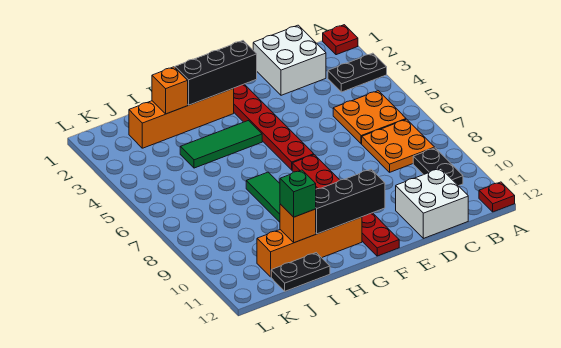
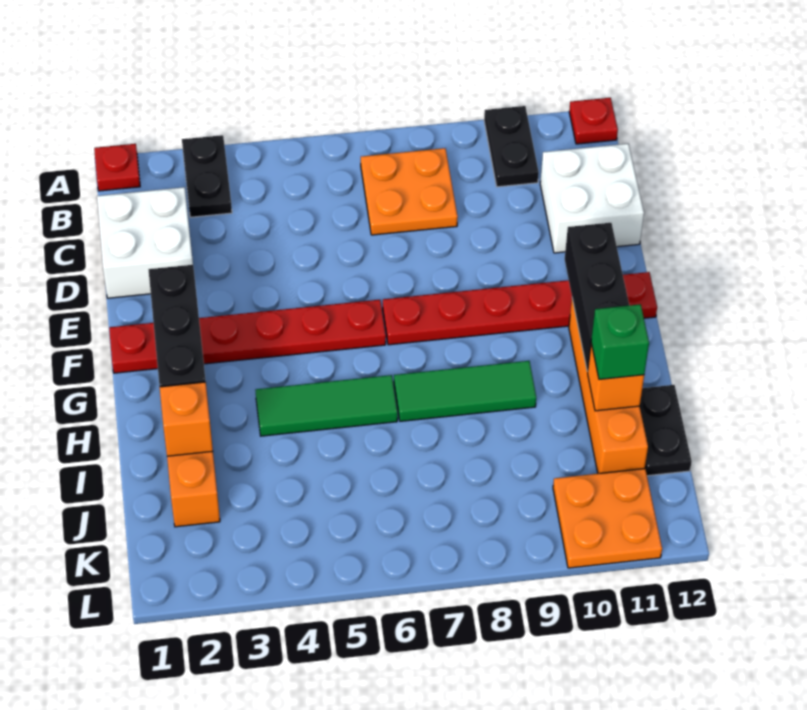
orange plate B5:C6 level 1 -> orange plate K10:L11 level 1
black plate B9:B10 level 1 -> black plate A10:B10 level 1
green tile G4:I4 level 1 -> green tile H4:H6 level 1

